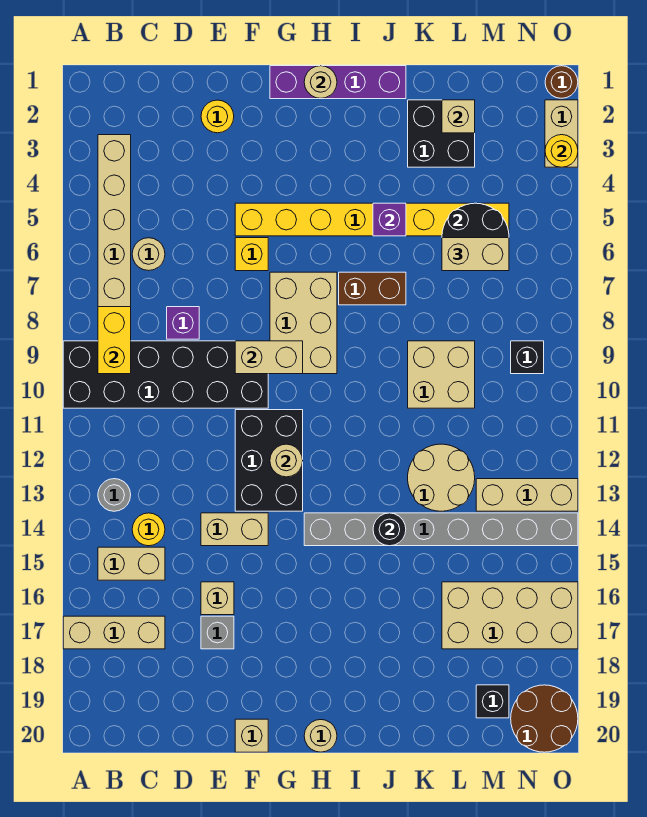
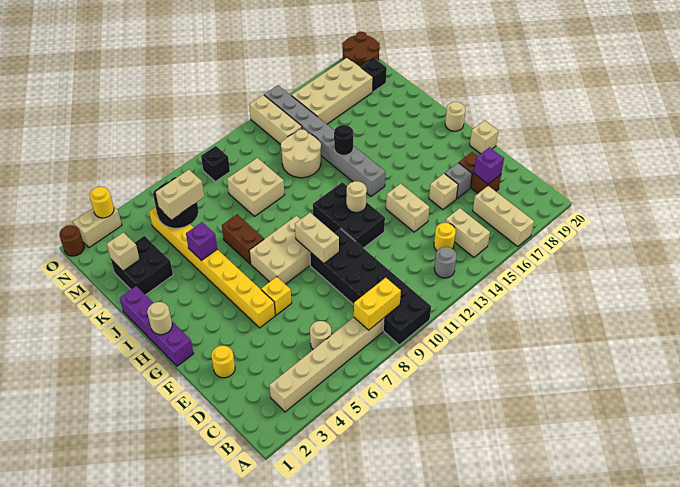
purple brick D8 level 1 -> purple brick D18 level 2
none -> brown brick D18:E18 level 1
black brick F11:G13 level 1 -> black brick F11:H12 level 1
tan brick L6:M6 level 3 -> tan brick L5:L6 level 3
tan brick L16:O17 level 1 -> tan brick M15:N18 level 1

